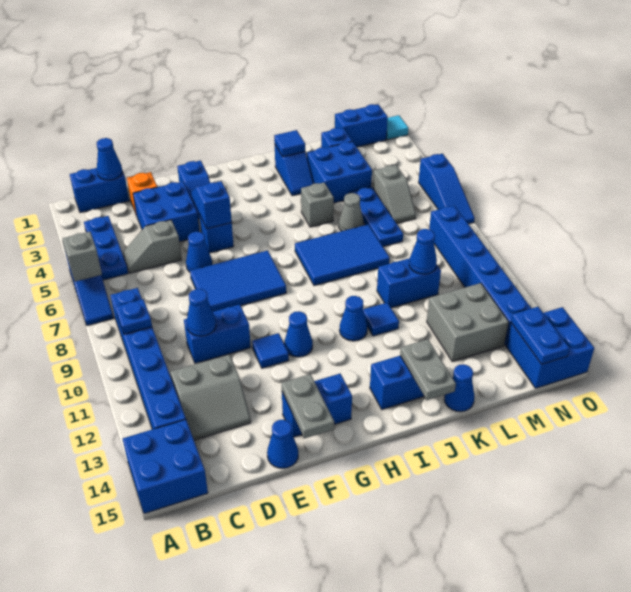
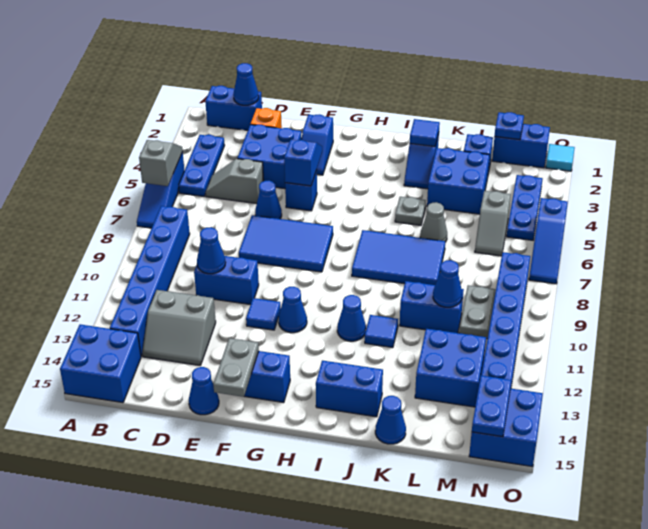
blue plate B9 level 2 -> blue plate M1 level 2
grey brick J5 level 1 -> grey plate J5 level 1
grey plate J14:J15 level 2 -> grey plate M9:M10 level 1
blue plate L5:L7 level 1 -> blue plate N3:N5 level 1
grey brick L12:M13 level 1 -> blue brick L12:M13 level 1

